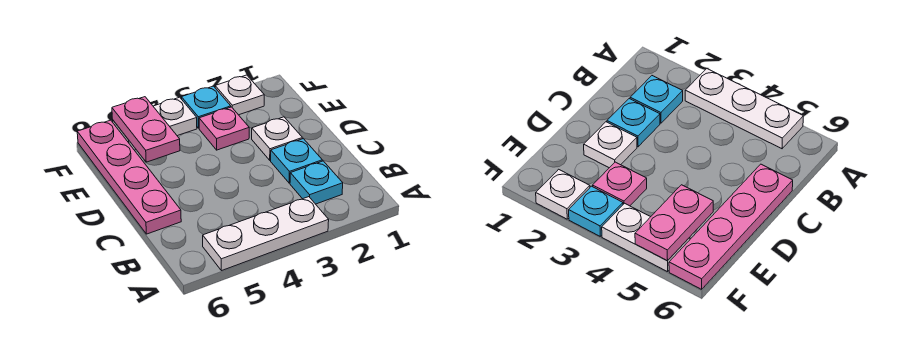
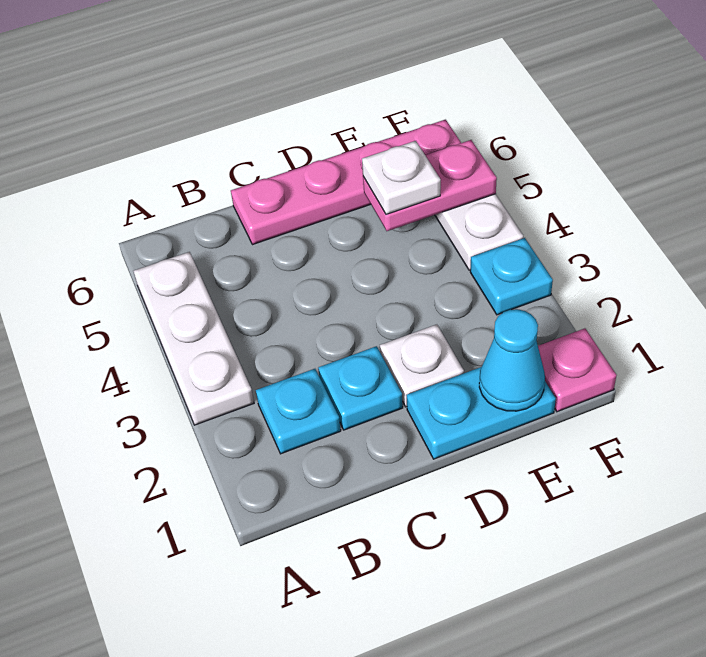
none -> cyan plate D1:E1 level 1
none -> cyan cone E1 level 2
pink plate E3 level 1 -> pink plate F1 level 1
white plate F2 level 1 -> white plate E5 level 3

